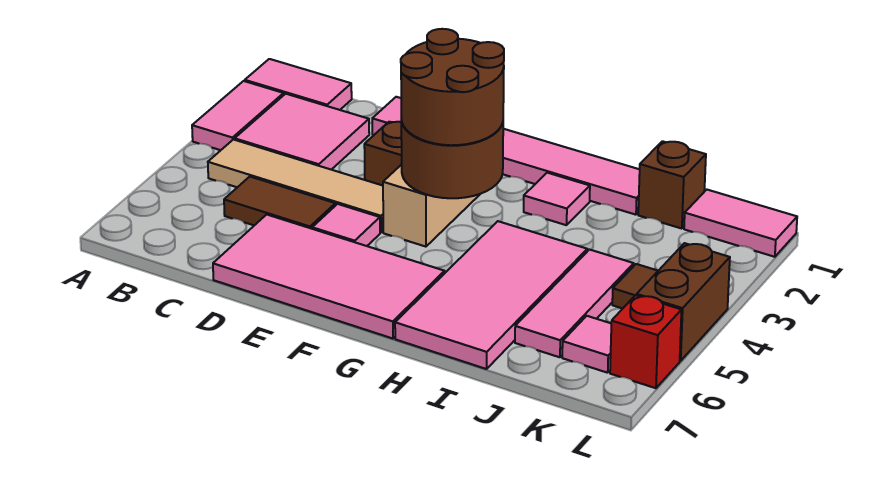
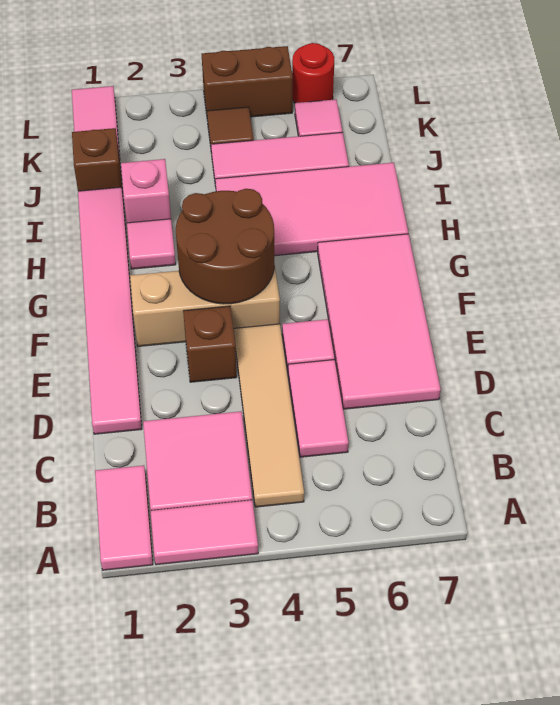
brown tile C5:D5 level 1 -> pink tile C5:D5 level 1
brown round brick F3:G4 level 3 -> none
none -> pink brick I2 level 1
red brick L6 level 1 -> red round brick L6 level 1

